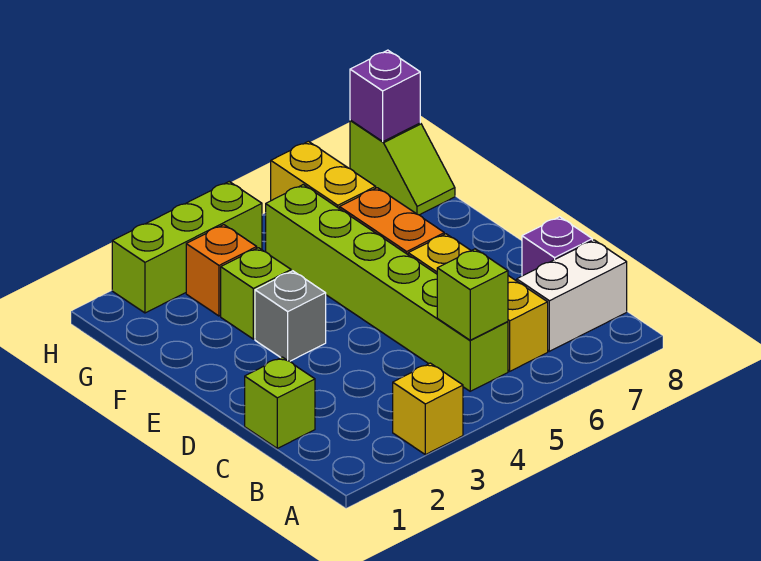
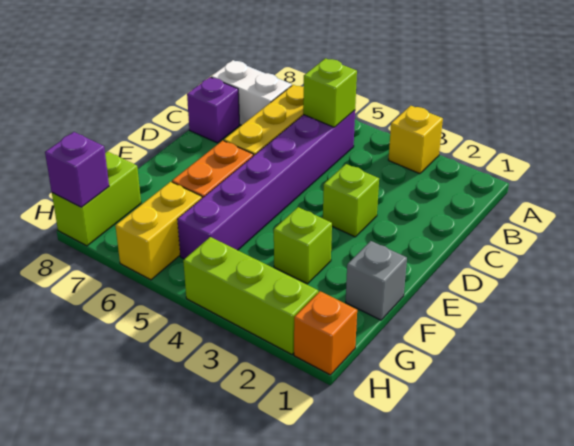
lime brick B5:G5 level 1 -> purple brick B5:G5 level 1
lime brick C1 level 1 -> lime brick D3 level 1
grey brick E3 level 1 -> grey brick F1 level 1
orange brick G3 level 1 -> orange brick H1 level 1
lime slope G8:H8 level 1 top H -> lime brick G8:H8 level 1

